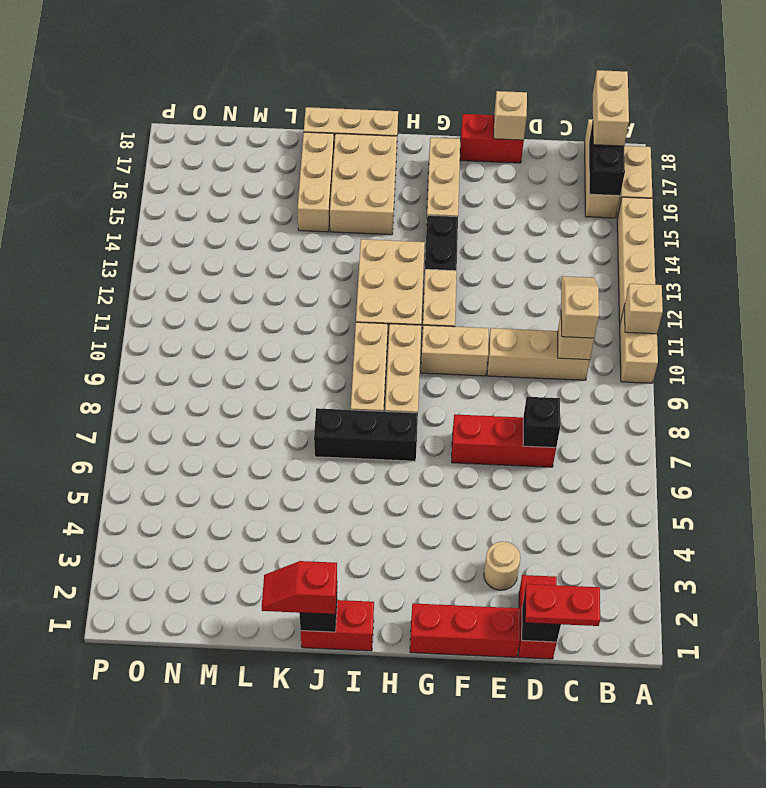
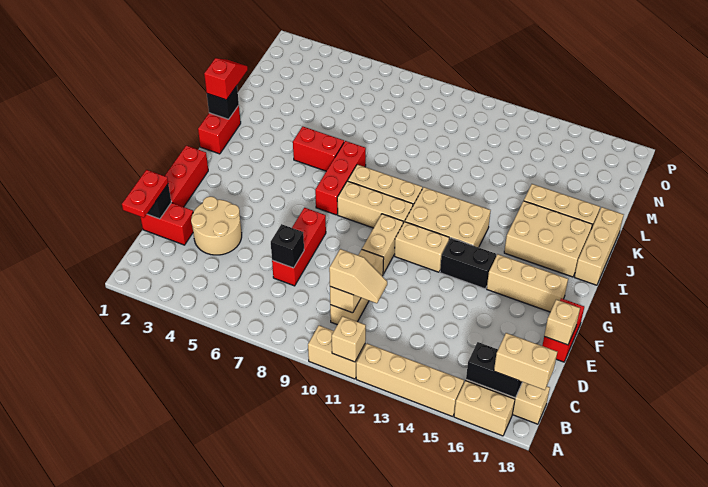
tan round brick E3 level 1 -> tan round brick D3:E4 level 1
black brick H7:J7 level 1 -> red brick H7:J7 level 1
none -> red brick J5:J6 level 1

